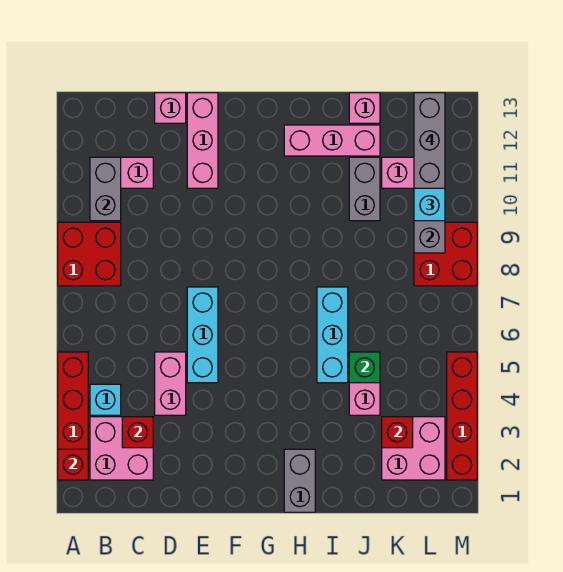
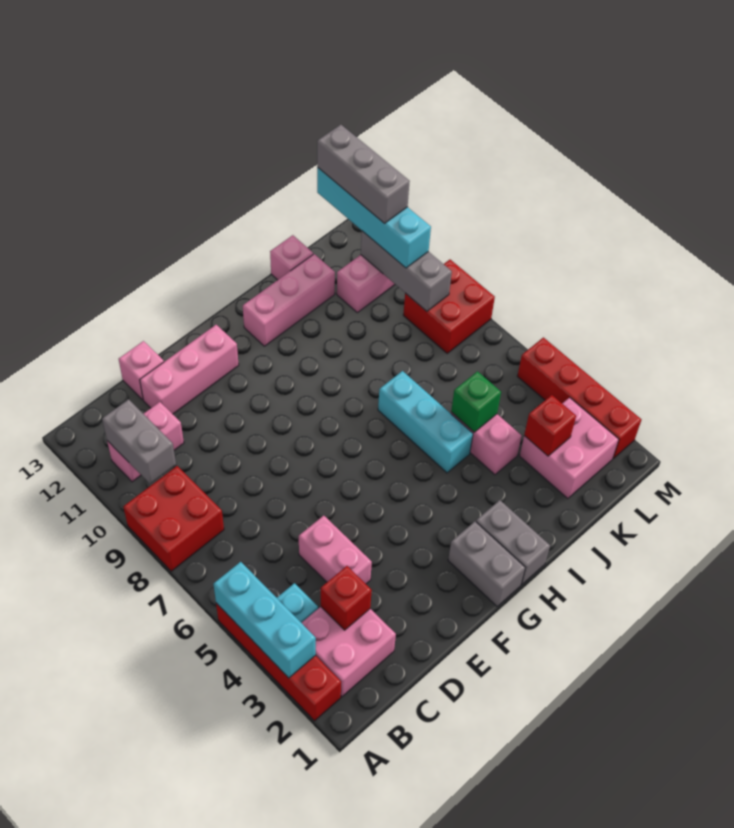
red brick A2 level 2 -> none
cyan brick E5:E7 level 1 -> cyan brick A3:A5 level 2
pink brick E11:E13 level 1 -> pink brick D12:F12 level 1
grey brick J10:J11 level 1 -> grey brick G1:G2 level 1

